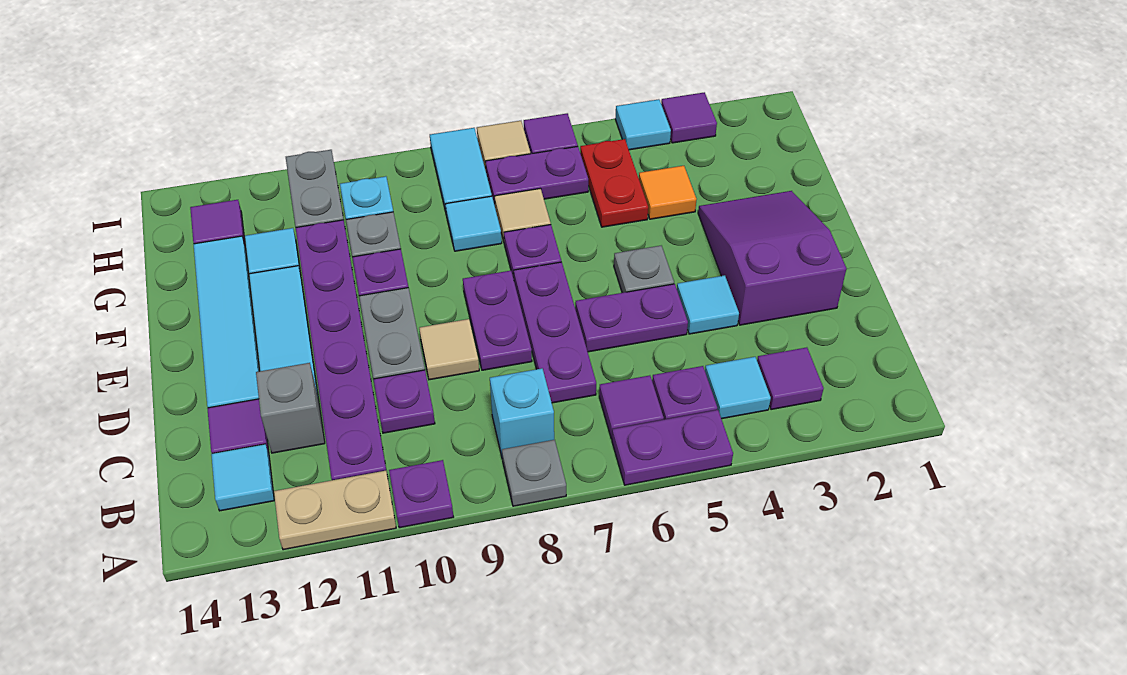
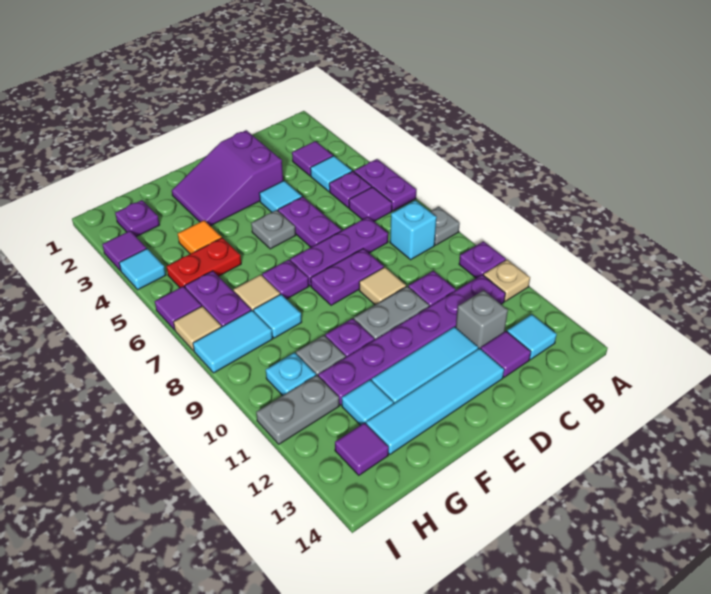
tan plate A11:A12 level 1 -> tan plate A11 level 1
none -> purple plate H2 level 1

